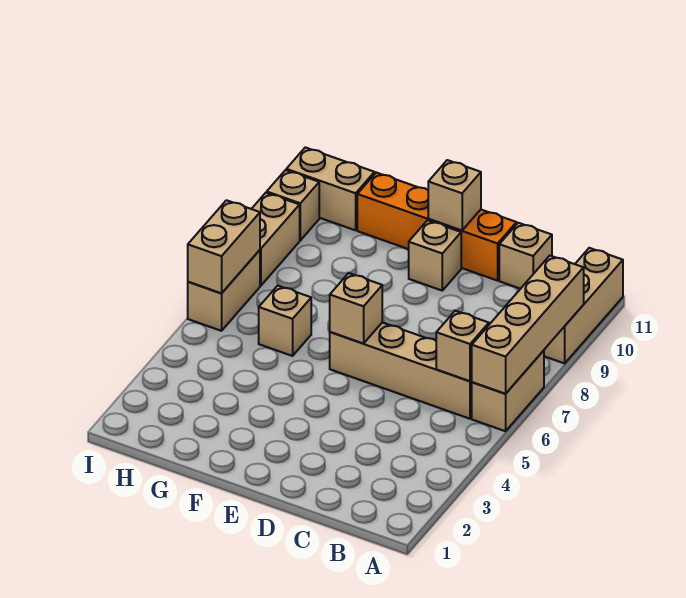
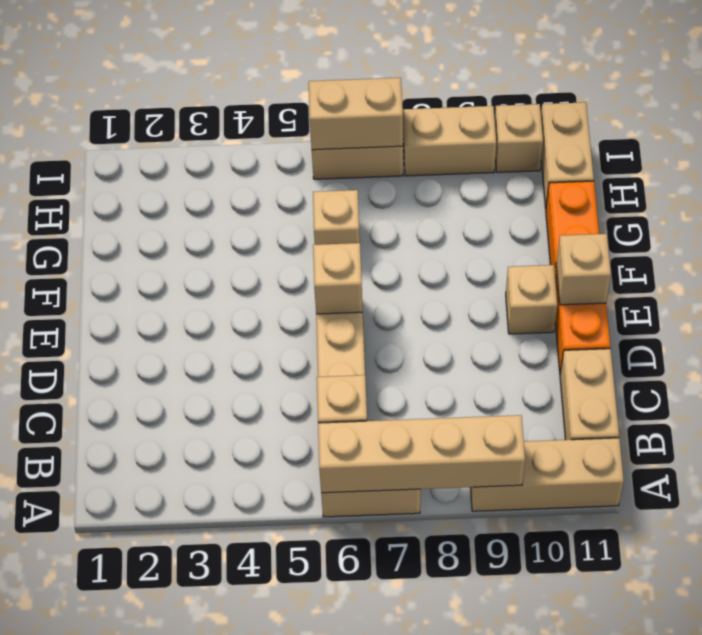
tan brick C11 level 1 -> tan brick B11:C11 level 1

